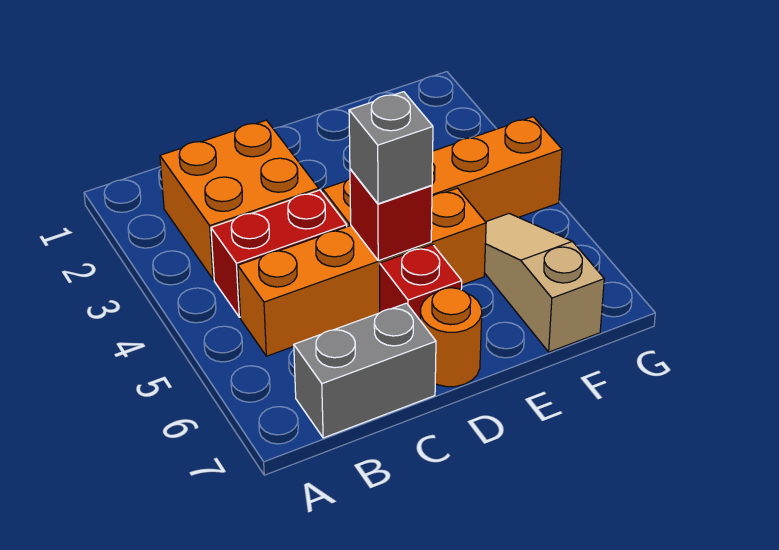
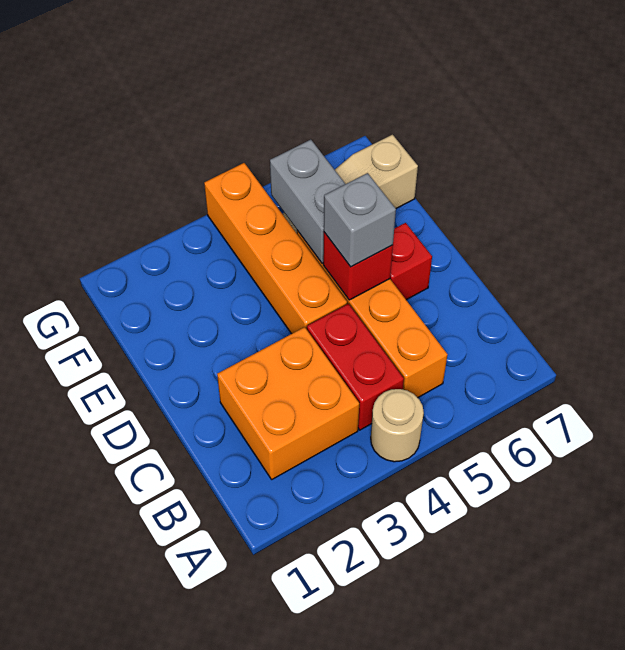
none -> tan round brick A4 level 1
grey brick B7:C7 level 1 -> grey brick E5:F5 level 2
orange round brick D7 level 1 -> none

